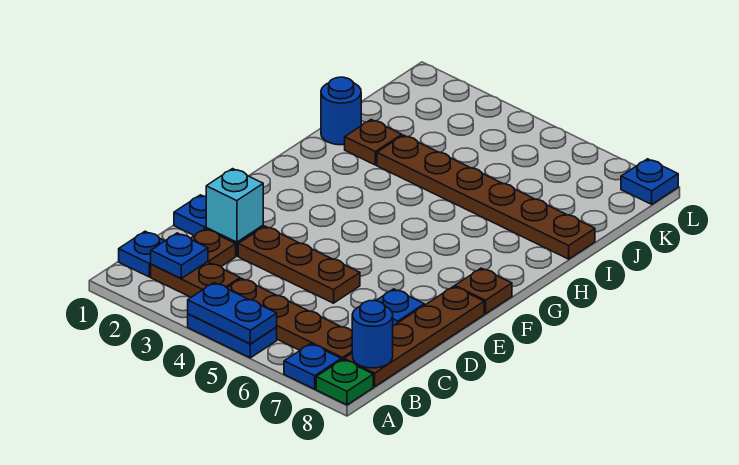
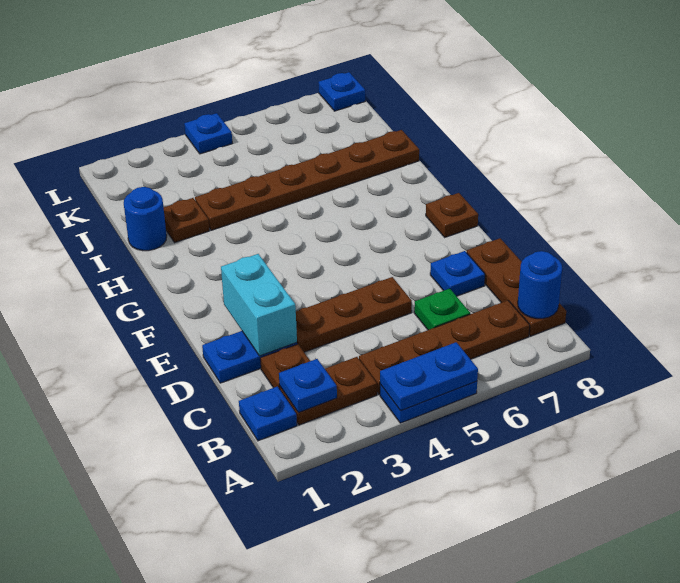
blue plate A7 level 1 -> blue plate L4 level 1
green plate A8 level 1 -> green plate C6 level 1
brown plate B8:E8 level 1 -> brown plate B8:D8 level 1
cyan brick D2 level 2 -> cyan brick D2:E2 level 2

